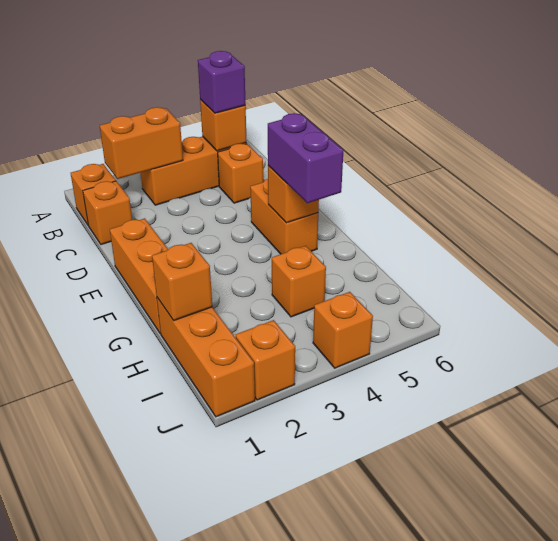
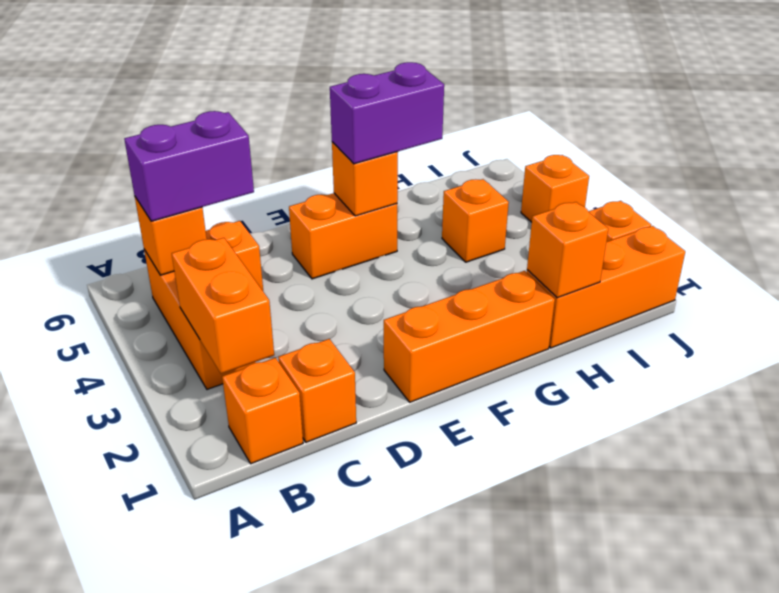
purple brick B5 level 3 -> purple brick B5:C5 level 3

